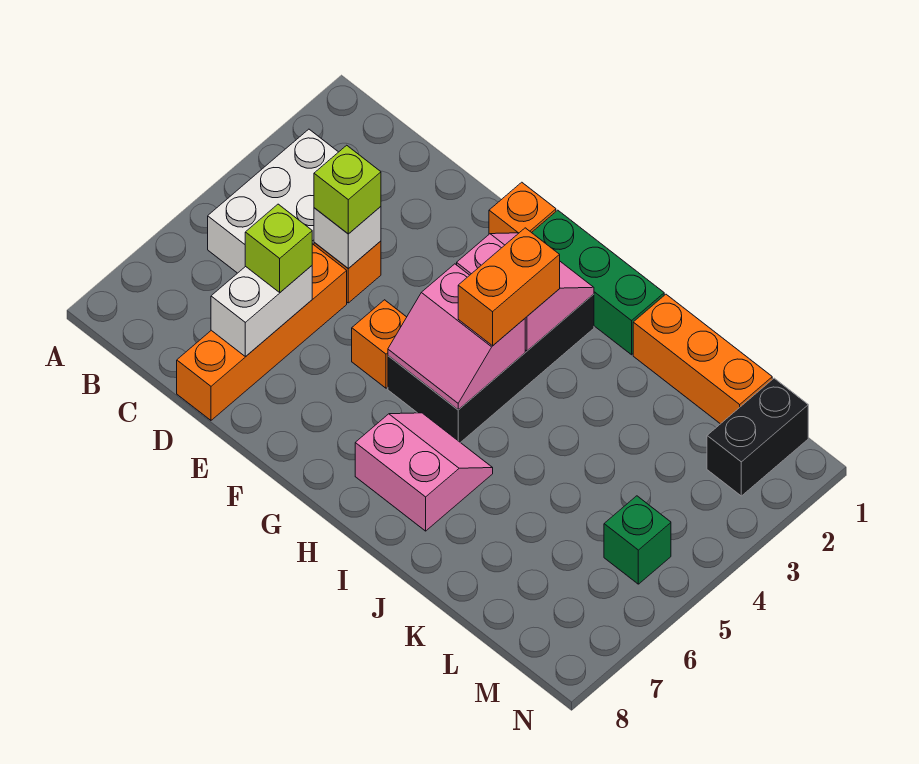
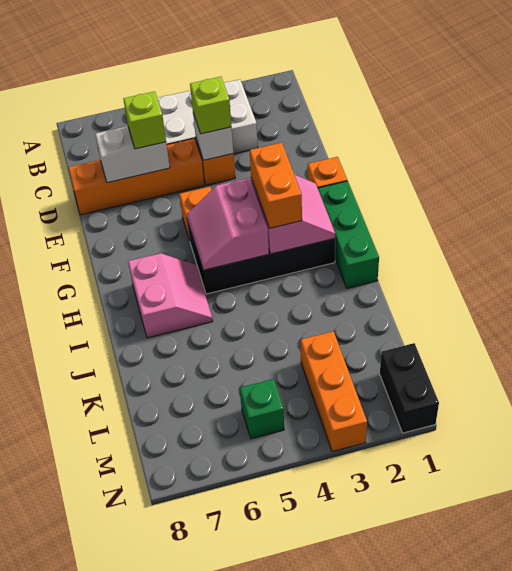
orange brick H3:H4 level 3 -> orange brick G3:H3 level 3
orange brick J1:L1 level 1 -> orange brick L3:N3 level 1
black brick M1:M2 level 1 -> black brick M1:N1 level 1

